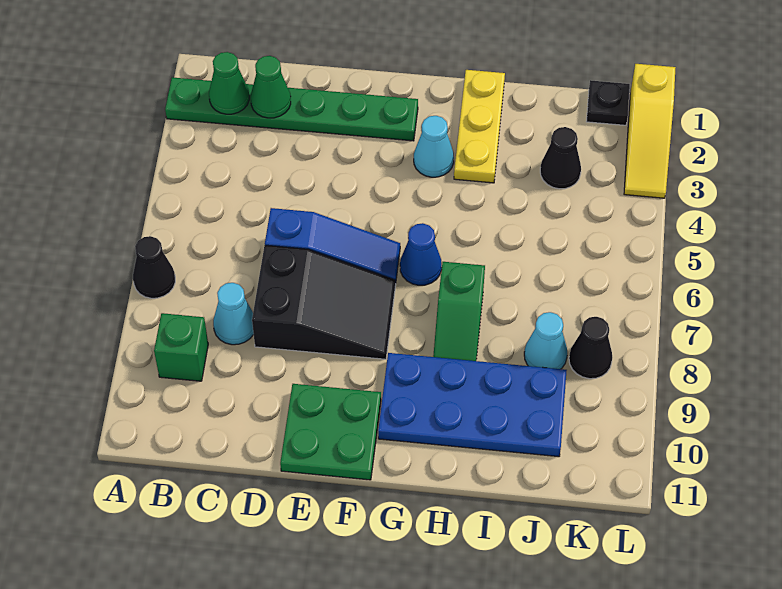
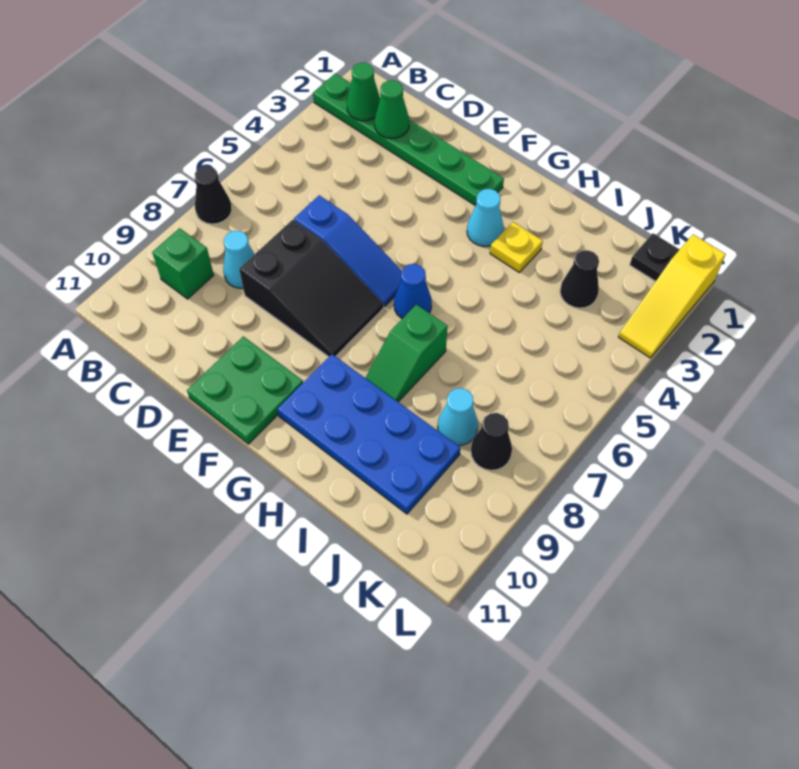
yellow plate H1:H3 level 1 -> yellow plate H3 level 1

